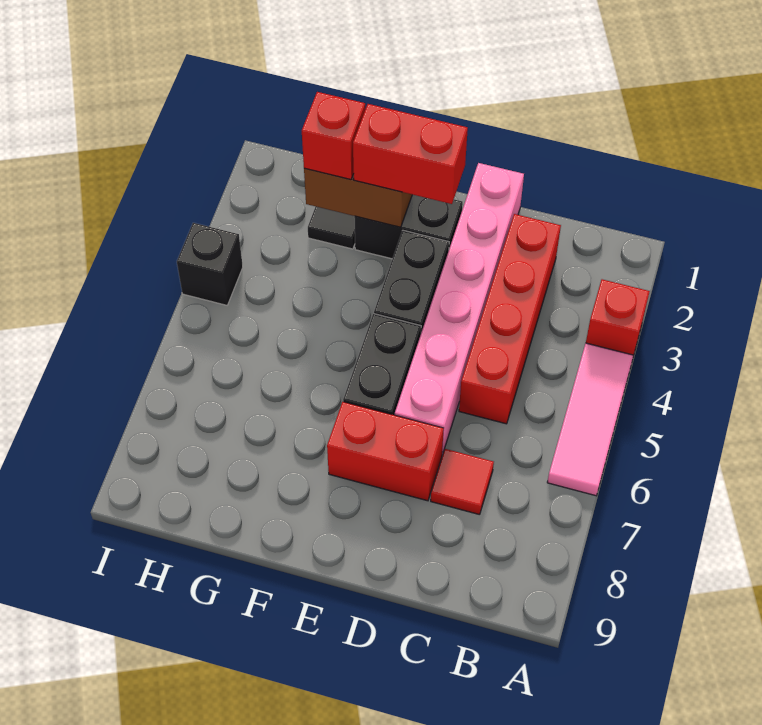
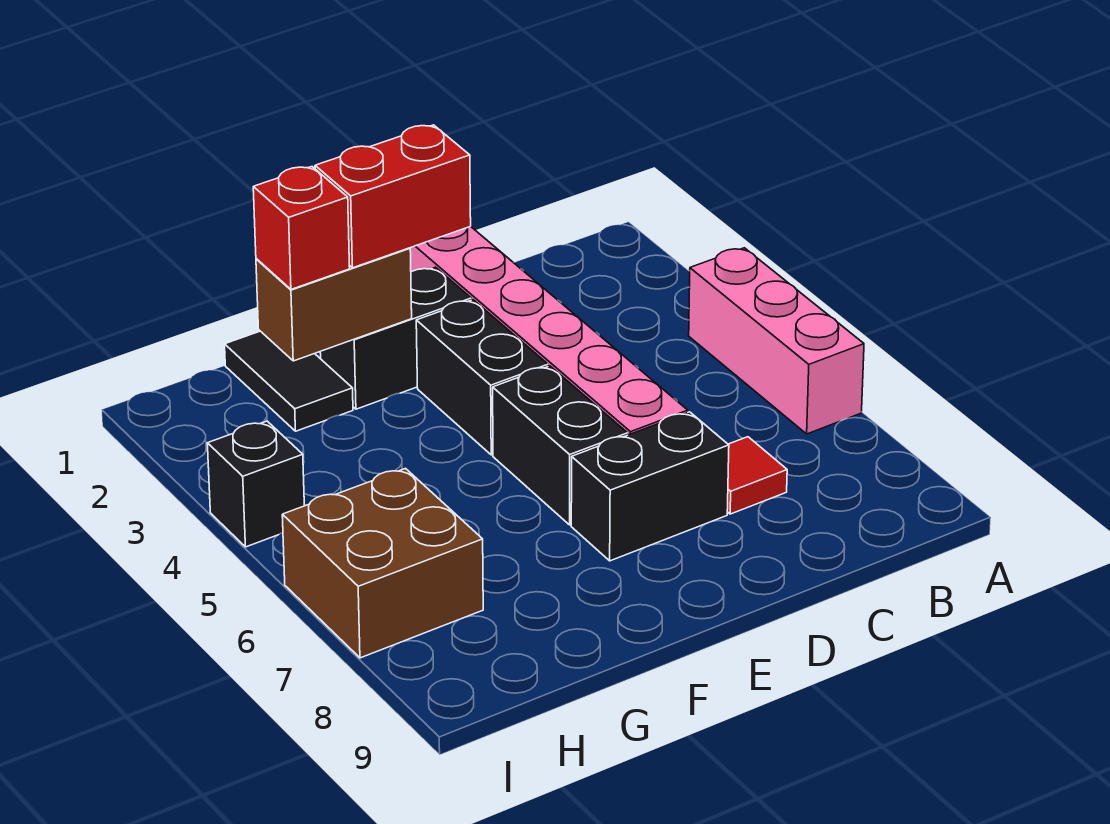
red brick A3 level 1 -> none
pink tile A4:A6 level 1 -> pink brick A4:A6 level 1
red brick C2:C5 level 1 -> none
red brick D7:E7 level 1 -> black brick D7:E7 level 1
none -> brown brick H6:I7 level 1

